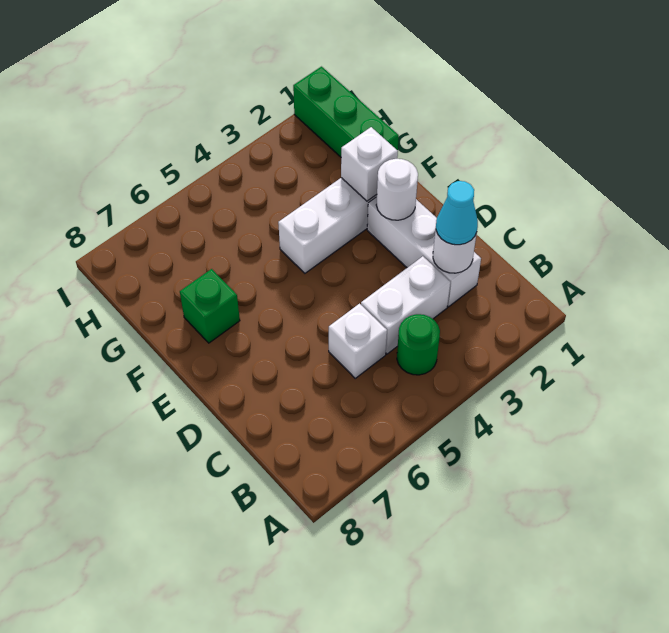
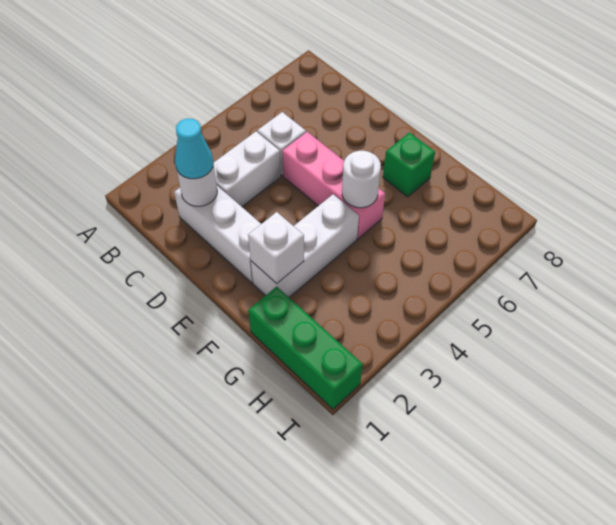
green round brick B4 level 1 -> none
none -> pink brick D5:F5 level 1
white round brick E2 level 2 -> white round brick F5 level 2

